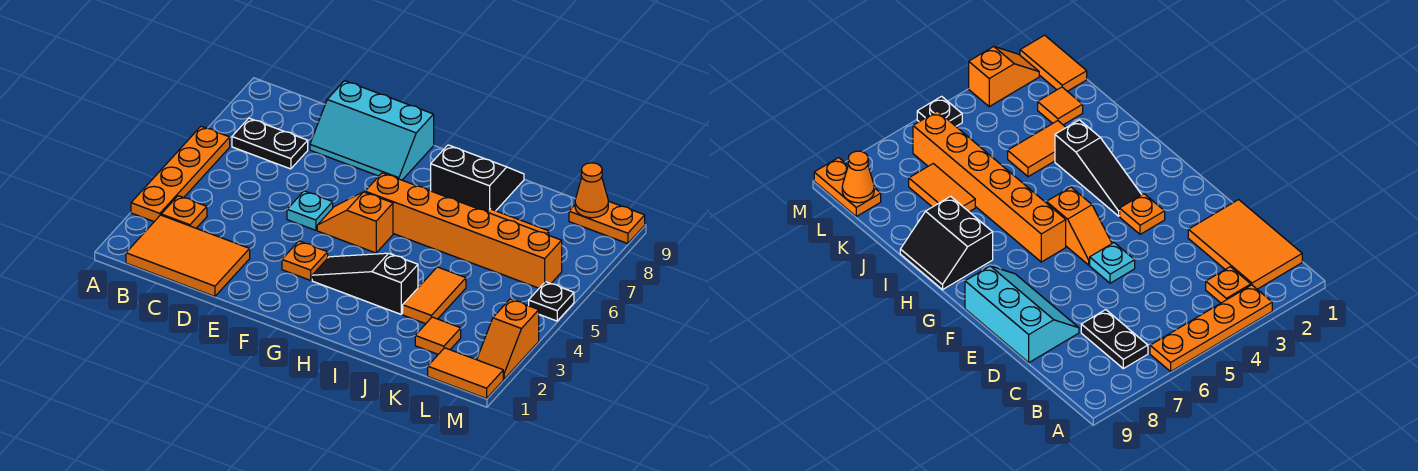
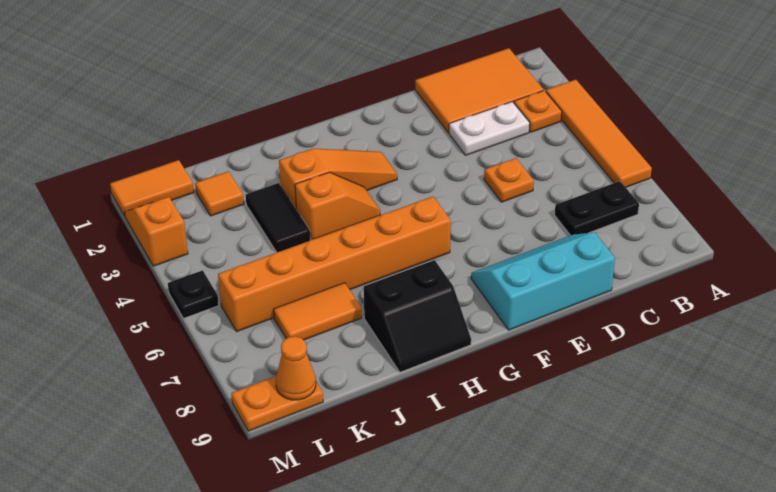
orange plate A3:A6 level 1 -> orange tile A3:A6 level 1
none -> white plate C3:D3 level 1
cyan plate E5 level 1 -> none
orange plate F3 level 1 -> orange plate D5 level 1
orange slope F5:G5 level 1 top G -> orange slope H4:I4 level 1 top I
black slope G3:I3 level 1 top I -> orange slope G3:I3 level 1 top I
orange tile J3:J4 level 1 -> black tile J3:J4 level 1

